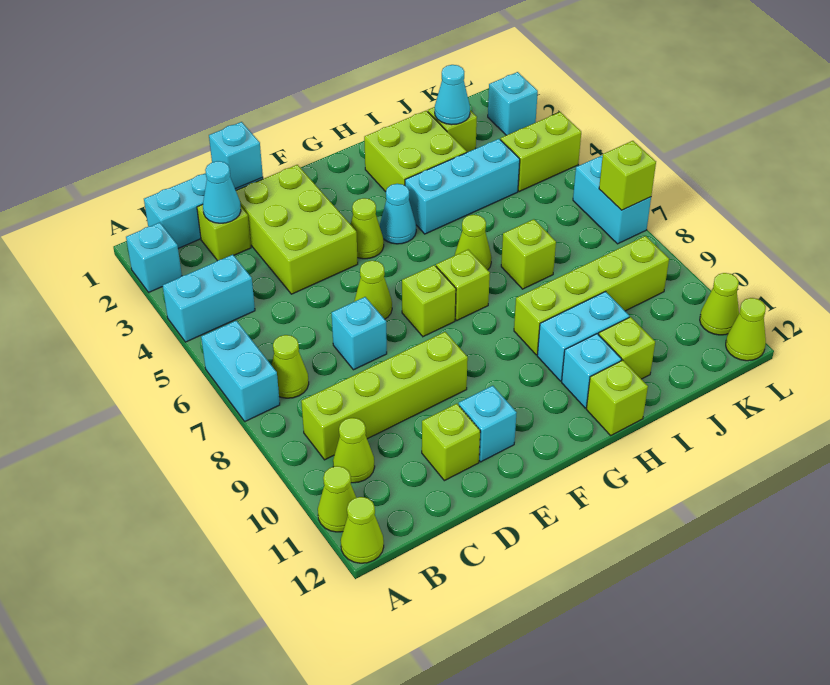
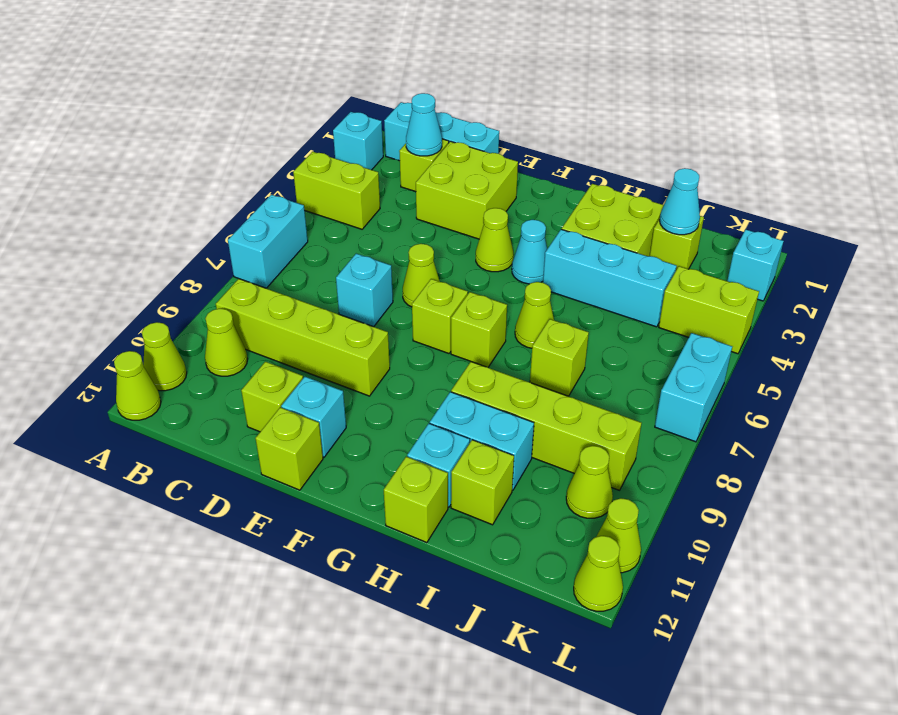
cyan brick A4:B4 level 1 -> lime brick A4:B4 level 1
lime cone B7 level 1 -> lime cone K10 level 1
cyan brick D1 level 2 -> none
lime brick D2:E4 level 1 -> lime brick D2:E3 level 1
lime brick L7 level 2 -> lime brick E12 level 1

